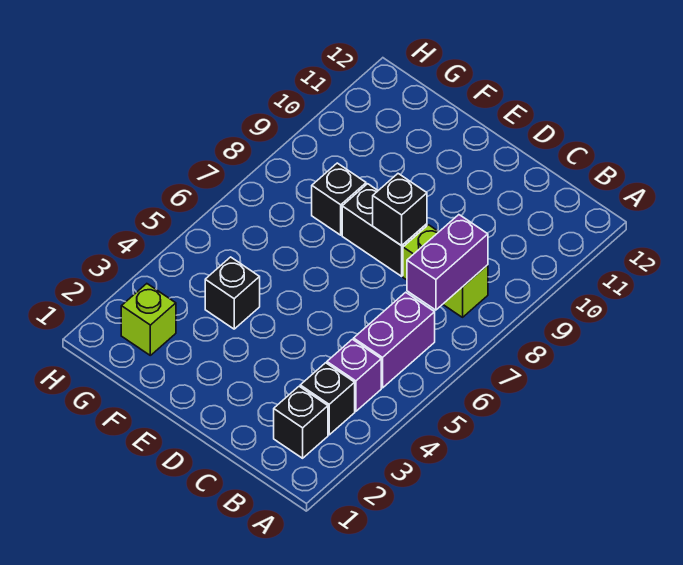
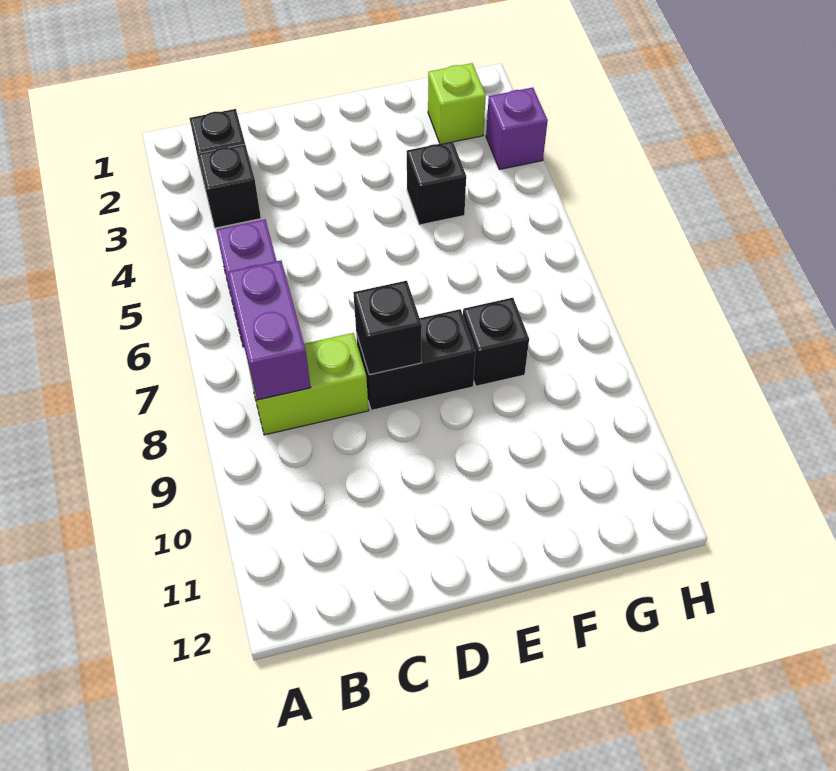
purple brick B4 level 1 -> purple brick H3 level 1

